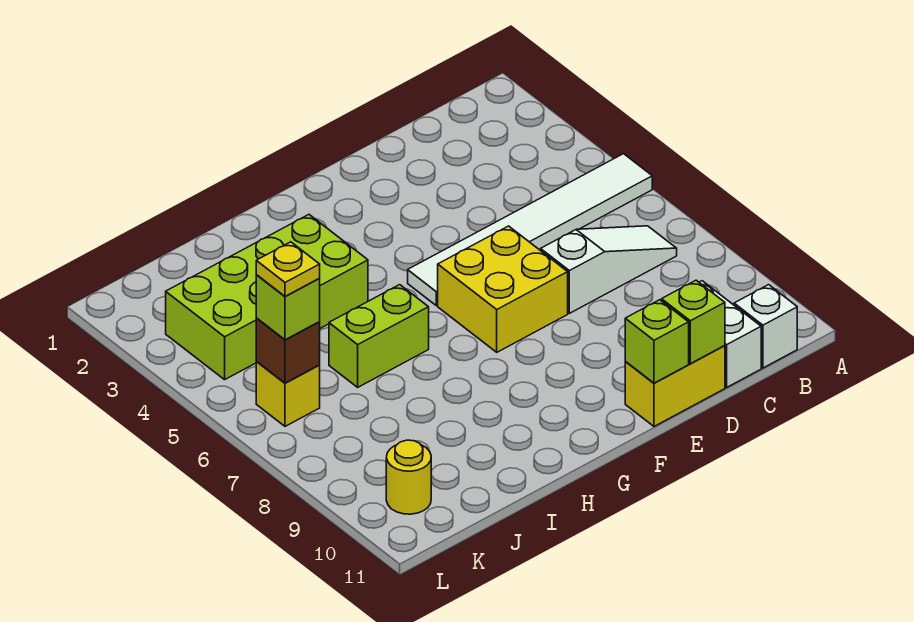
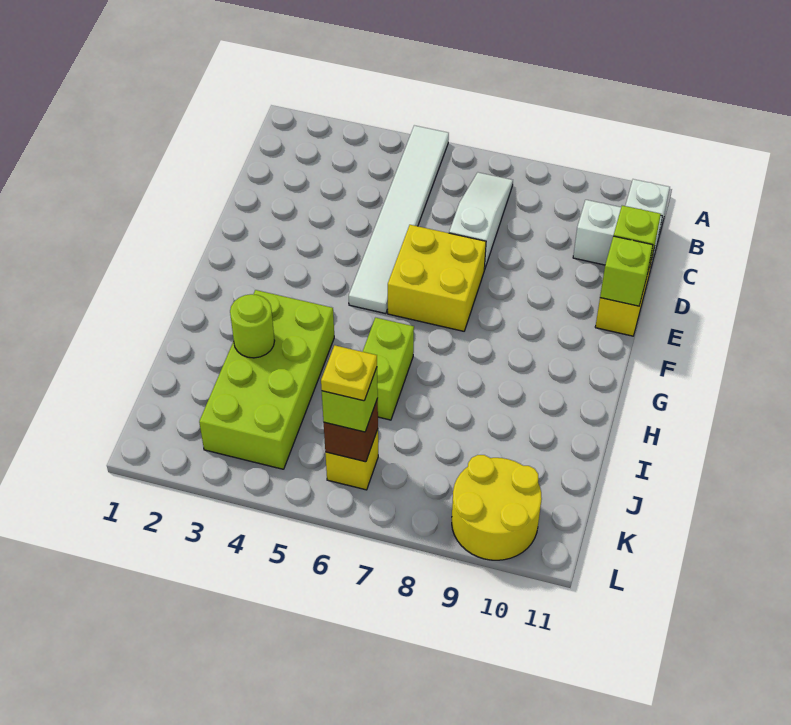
none -> lime round brick I3 level 2
yellow round brick K10 level 1 -> yellow round brick K9:L10 level 1

